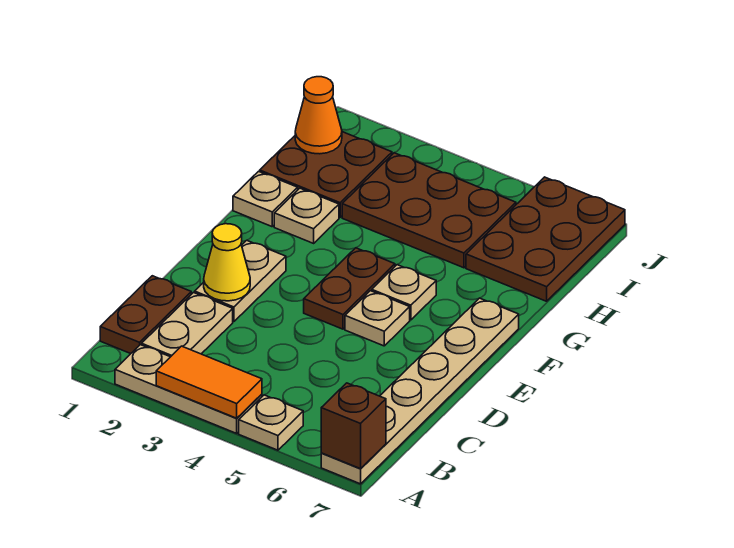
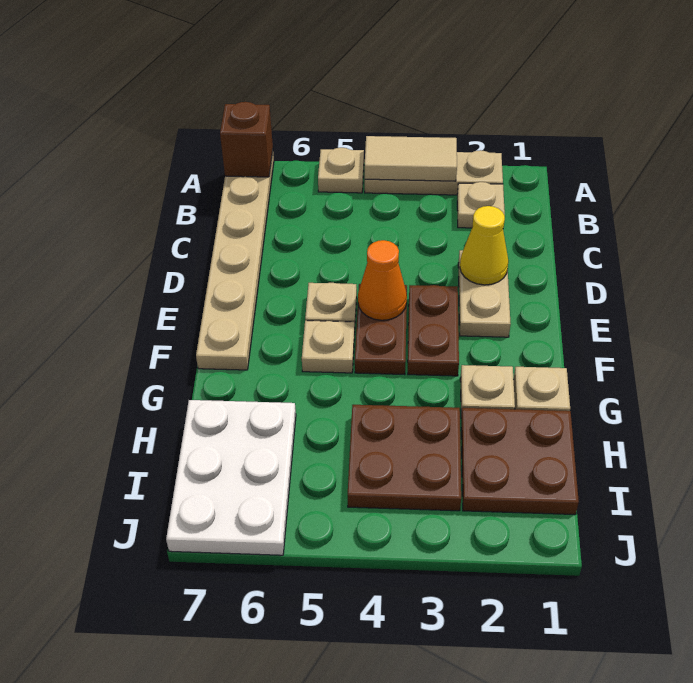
orange tile A3:A4 level 2 -> tan tile A3:A4 level 2
brown plate B1:C1 level 1 -> brown plate E3:F3 level 1
tan plate B2:C2 level 1 -> tan plate B2 level 1
brown plate H3:I5 level 1 -> brown plate H3:I4 level 1
brown plate H6:J7 level 1 -> white plate H6:J7 level 1
orange cone I1 level 2 -> orange cone E4 level 2

